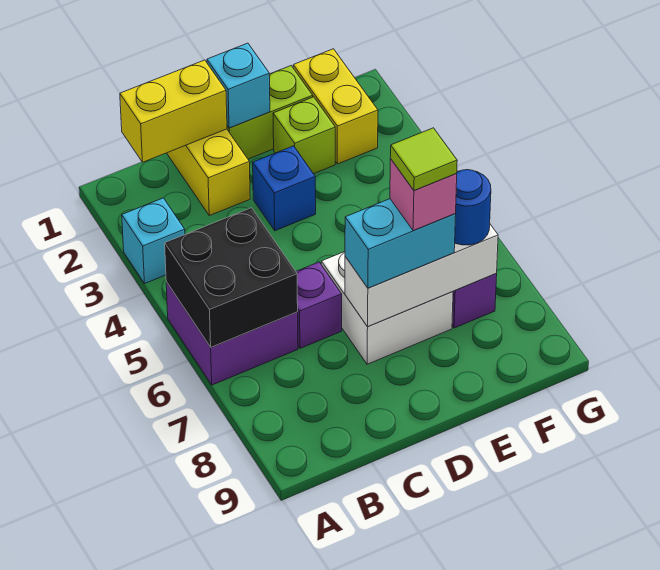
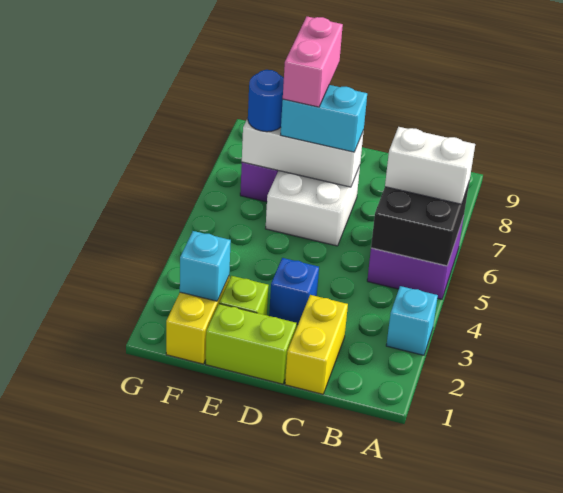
none -> white brick A6:B6 level 3
yellow brick B1:C1 level 2 -> none
purple brick C6 level 1 -> none
cyan brick D1 level 2 -> cyan brick F2 level 2
pink brick E7 level 4 -> pink brick E7:E8 level 4
lime tile E7 level 5 -> none

